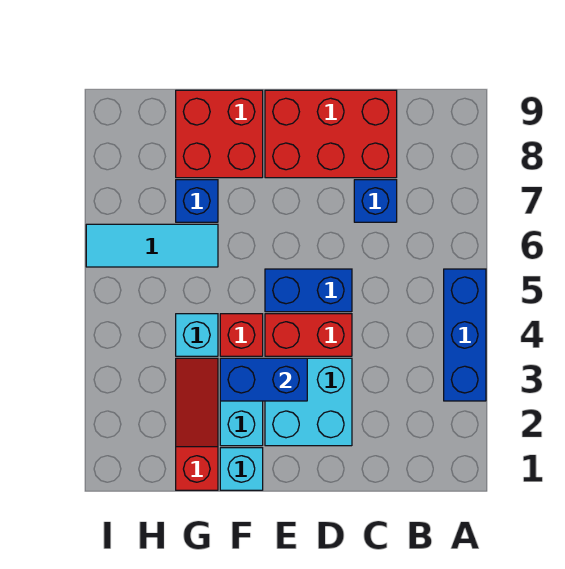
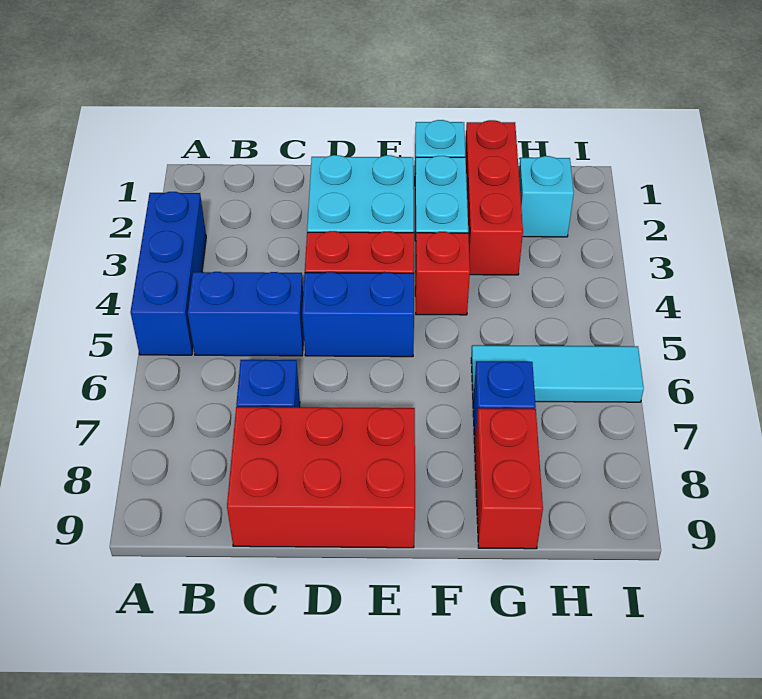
blue brick E3:F3 level 2 -> blue brick B5:C5 level 1
red brick F8:G9 level 1 -> red brick G8:G9 level 1
red slope G1:G3 level 1 top 1 -> red brick G1:G3 level 1
cyan brick G4 level 1 -> cyan brick H2 level 1

